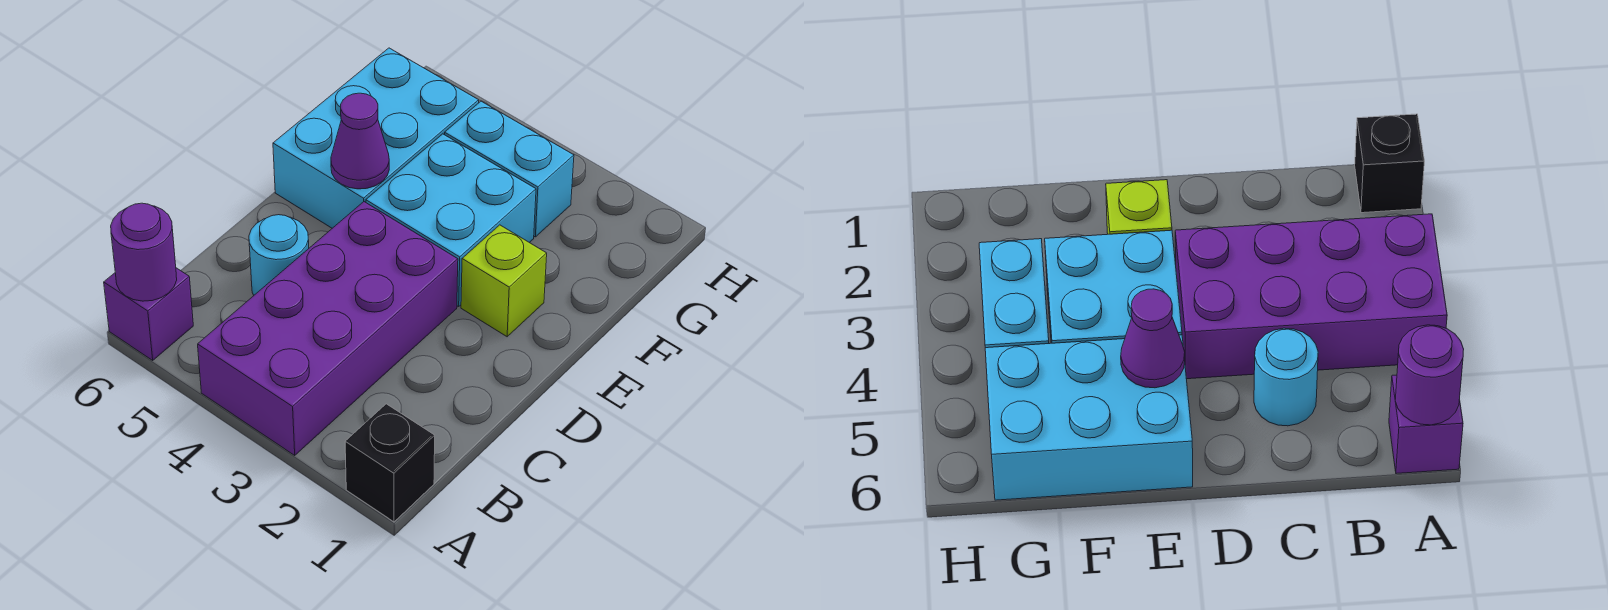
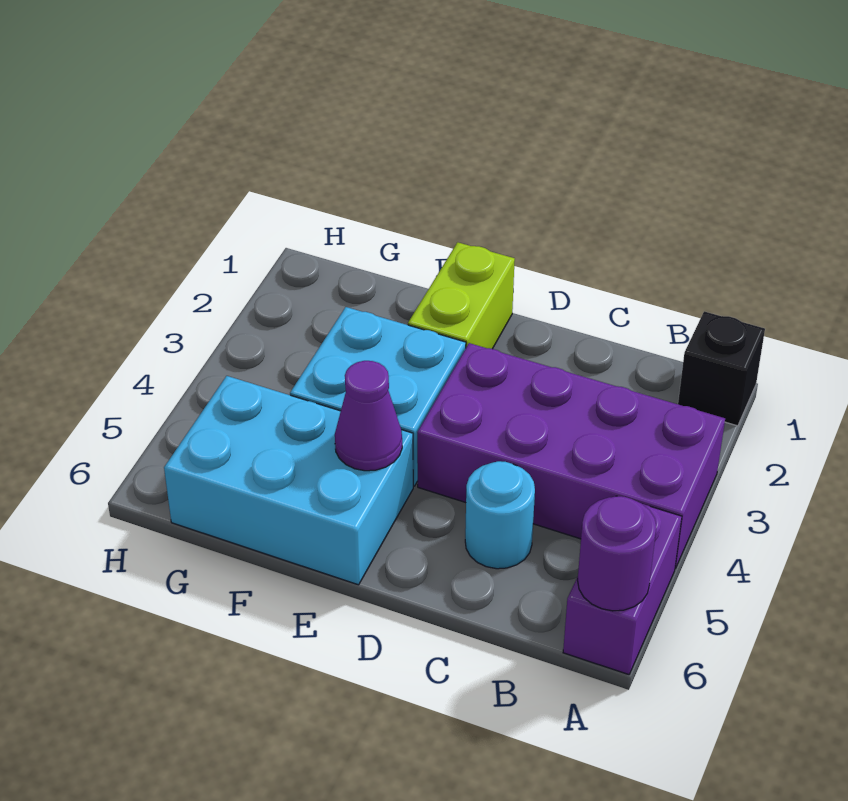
purple brick A6 level 1 -> purple brick A5:A6 level 1
lime brick E2 level 1 -> lime brick E1:E2 level 1
cyan brick G3:G4 level 1 -> none

